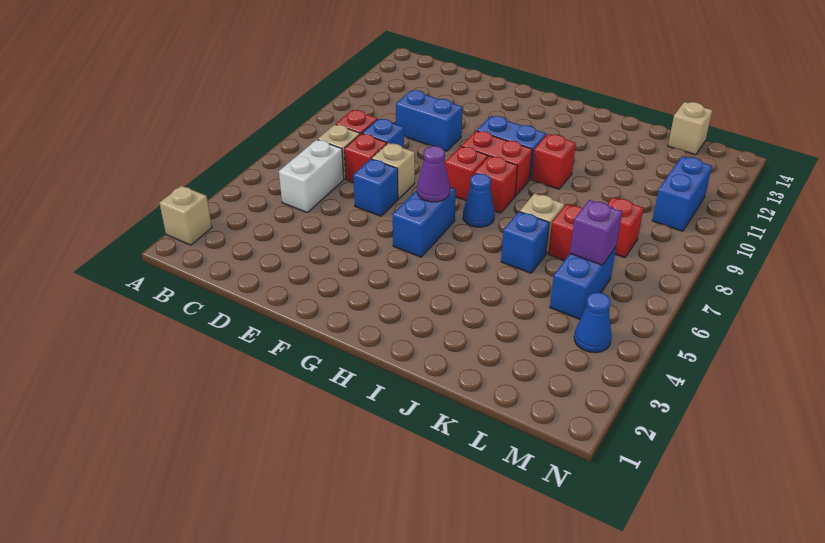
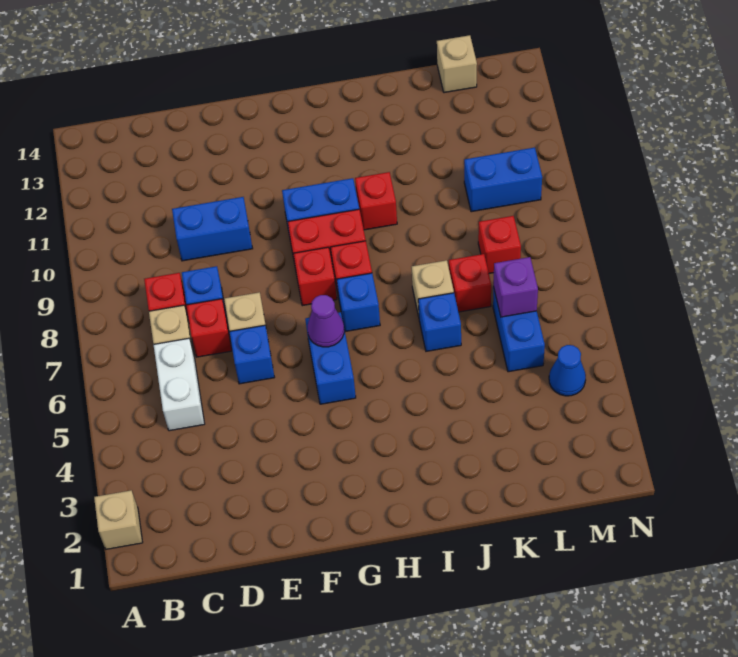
blue cone H7 level 1 -> blue brick H7 level 1
blue brick M10:M11 level 1 -> blue brick L10:M10 level 1

